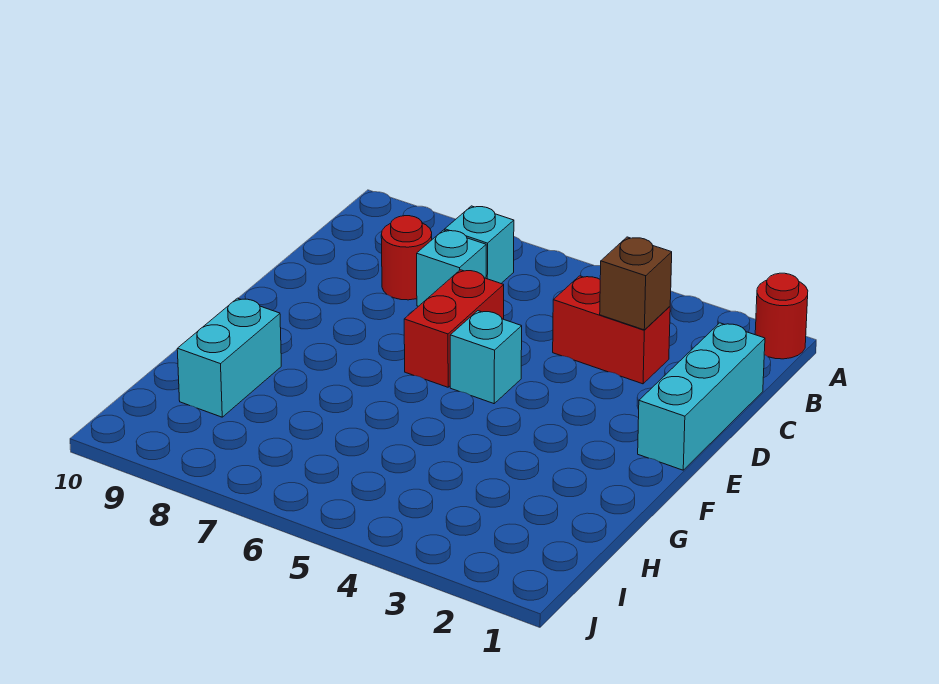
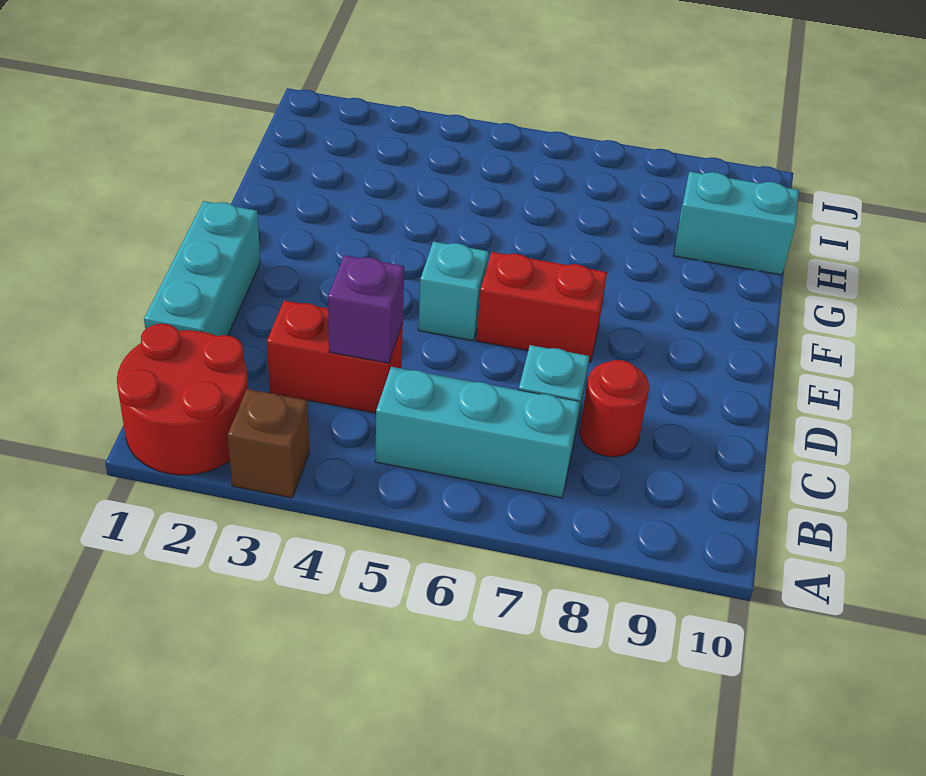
red round brick A1 level 1 -> red round brick A1:B2 level 1
cyan brick B7 level 1 -> cyan brick B5:B7 level 1
brown brick C3 level 2 -> brown brick A3 level 1
none -> purple brick C4 level 2
red brick D6:E6 level 1 -> red brick E6:E7 level 1
cyan brick G9:H9 level 1 -> cyan brick H9:H10 level 1

